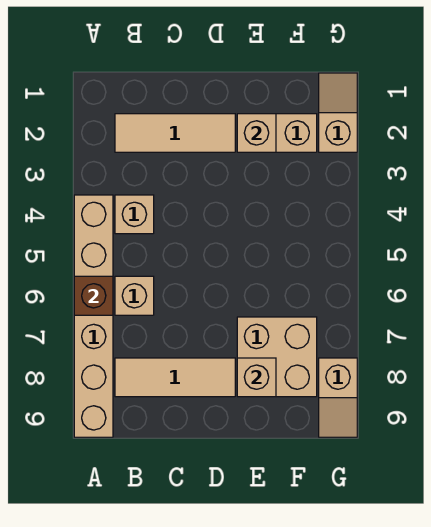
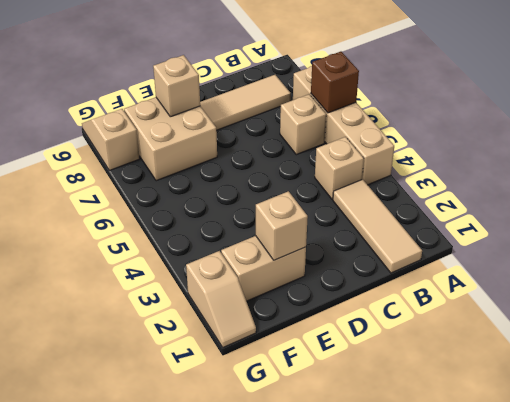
tan brick A4:A9 level 1 -> tan brick A4:A7 level 1
tan tile B2:D2 level 1 -> tan tile B1:B3 level 1

